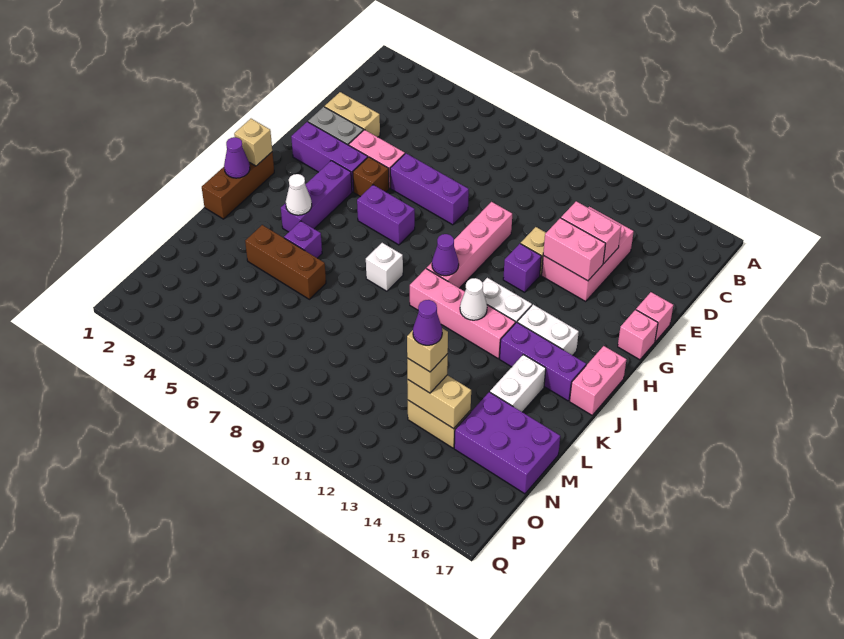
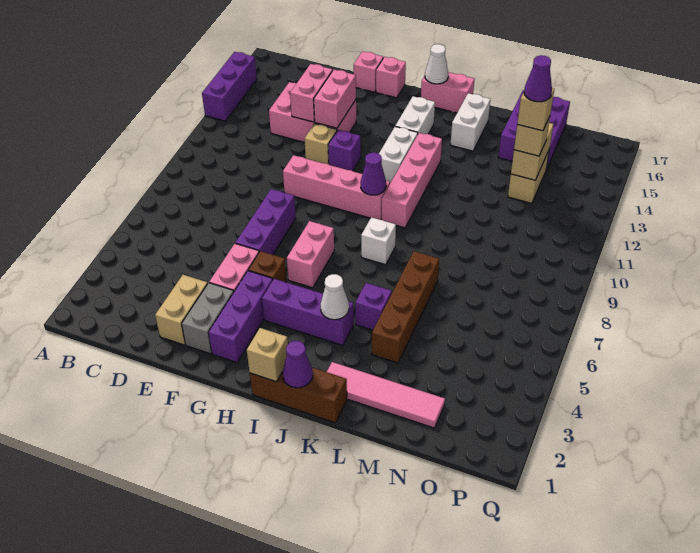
purple brick H6:H7 level 1 -> pink brick H6:H7 level 1
white cone J12 level 2 -> white cone I17 level 2
purple brick J14:J16 level 1 -> purple brick A13:A15 level 1
none -> pink tile K2:N2 level 1
white brick K15:L15 level 1 -> white brick K15:K16 level 1
brown brick L4:L6 level 1 -> brown brick L4:L7 level 1

